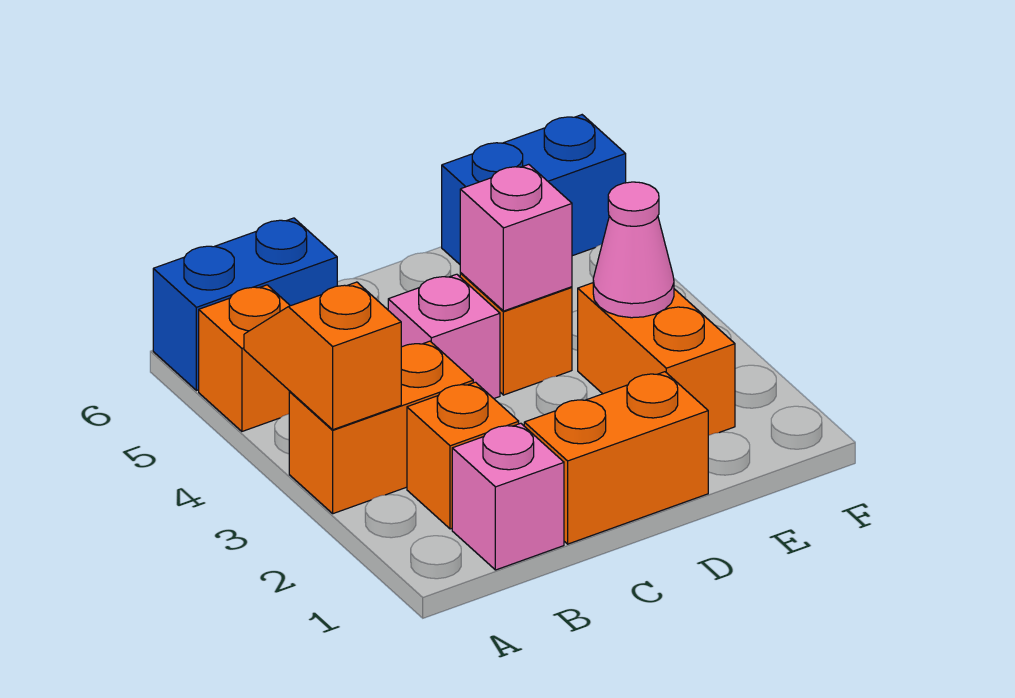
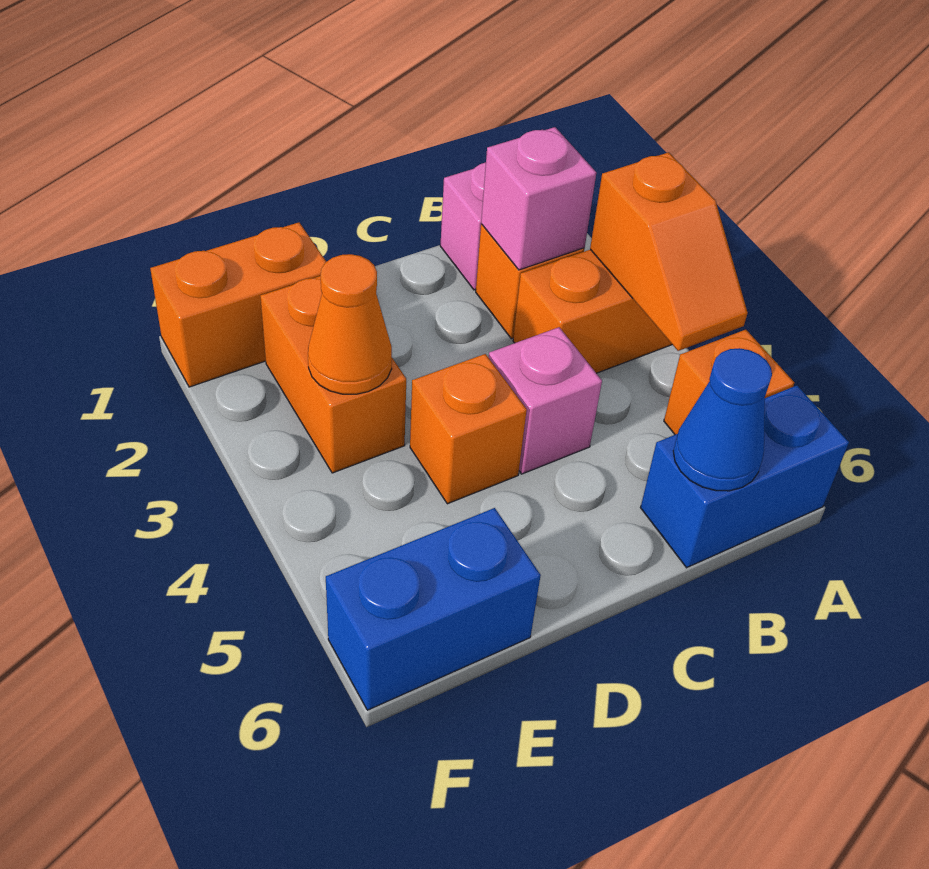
none -> blue cone B6 level 2
orange brick C1:D1 level 1 -> orange brick E1:F1 level 1
pink brick D4 level 2 -> pink brick B2 level 2
pink cone E3 level 2 -> orange cone E3 level 2

